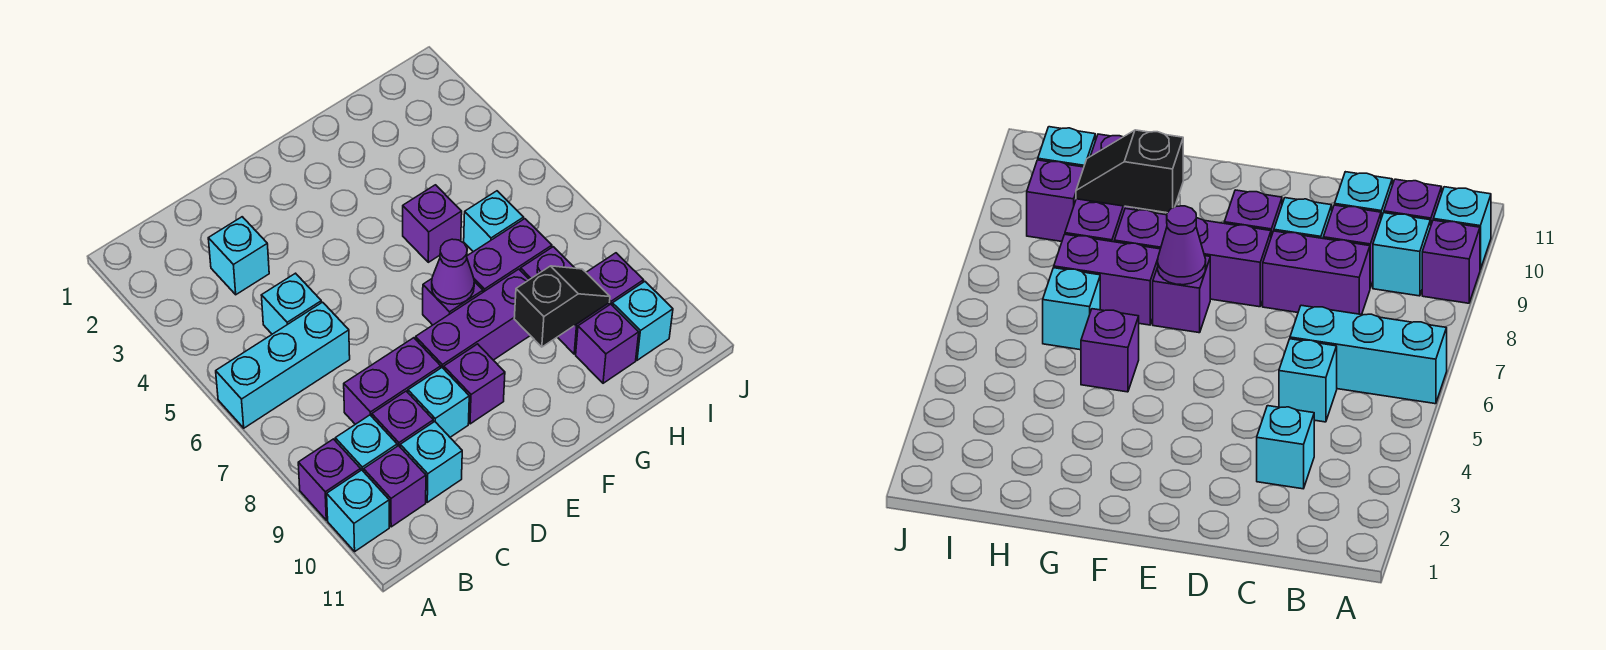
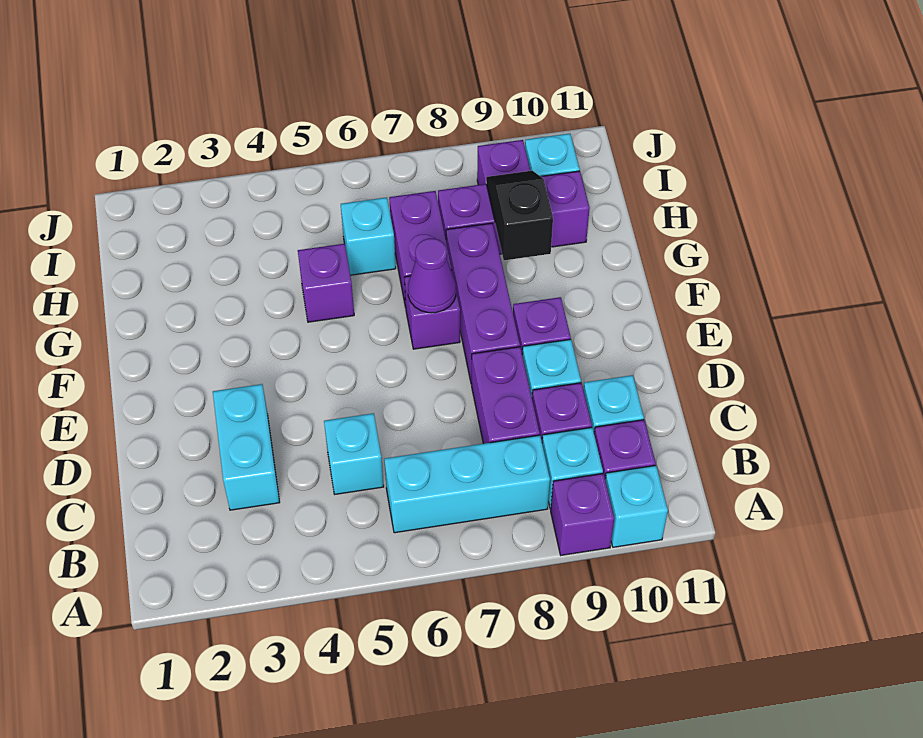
cyan brick A6:C6 level 1 -> cyan brick B6:B8 level 1
cyan brick C3 level 1 -> cyan brick C3:D3 level 1

